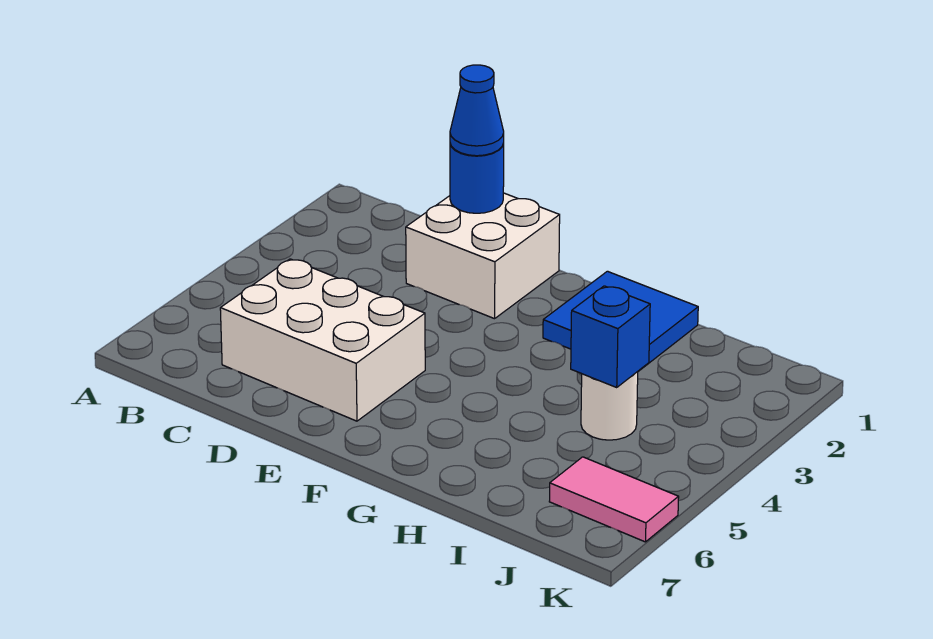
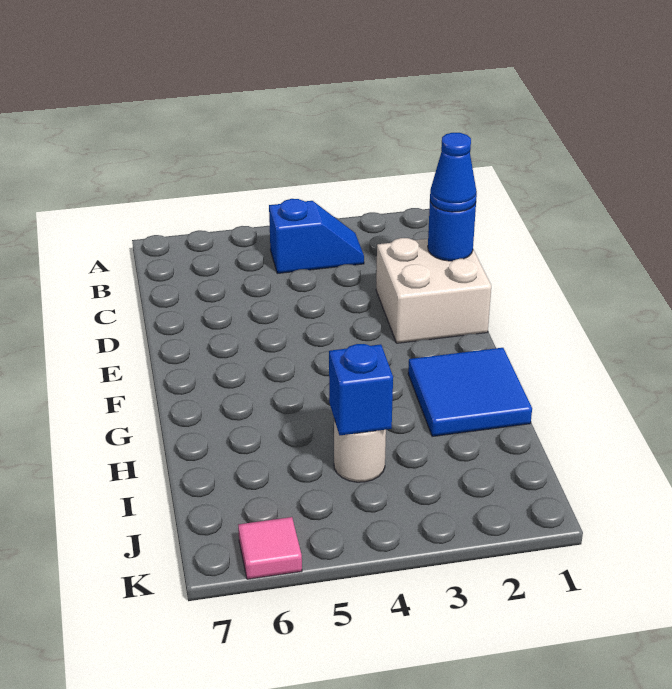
none -> blue slope B3:B4 level 1 top 4
white brick C5:E6 level 1 -> none
pink tile J6:K6 level 1 -> pink tile K6 level 1

